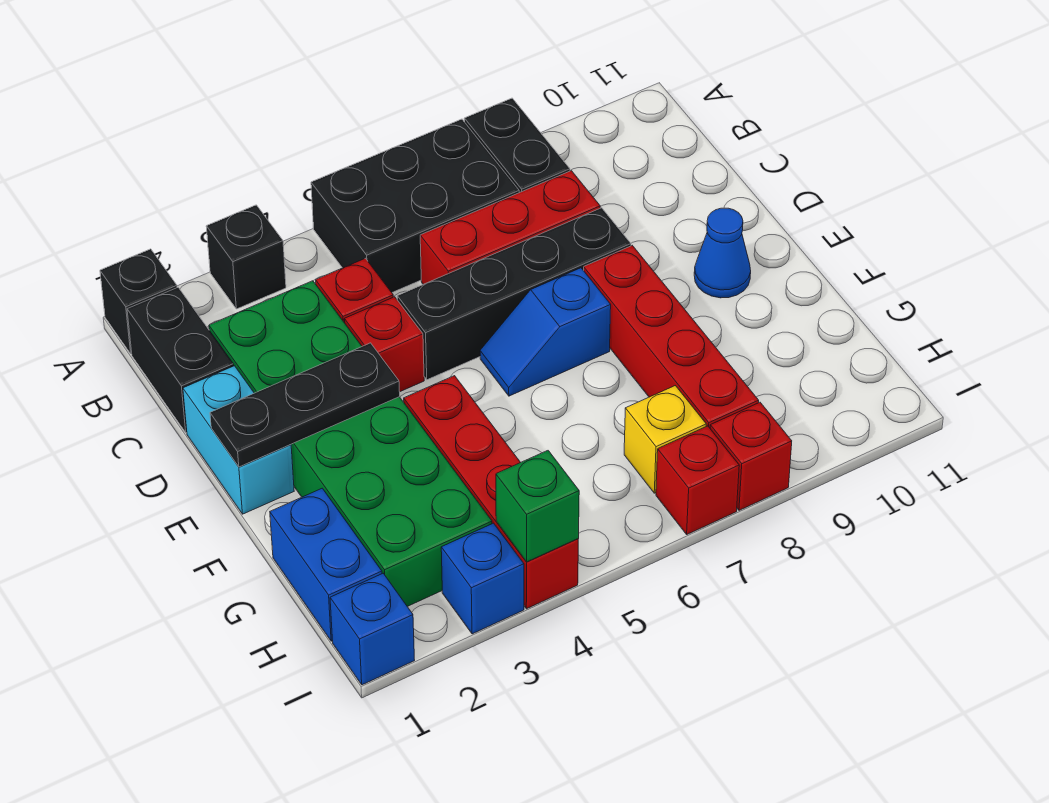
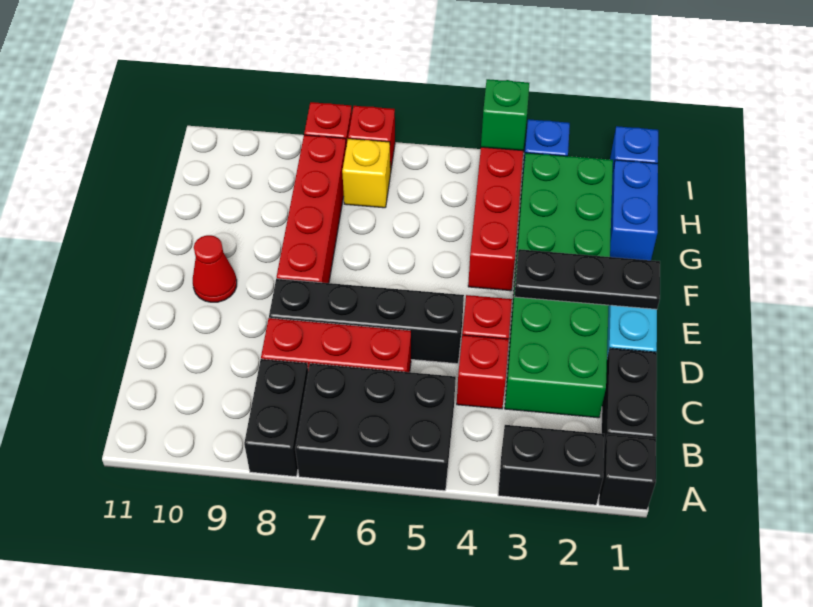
black brick A3 level 1 -> black brick A2:A3 level 1
blue slope E6:E7 level 1 top 7 -> none
blue cone E10 level 1 -> red cone E10 level 1

